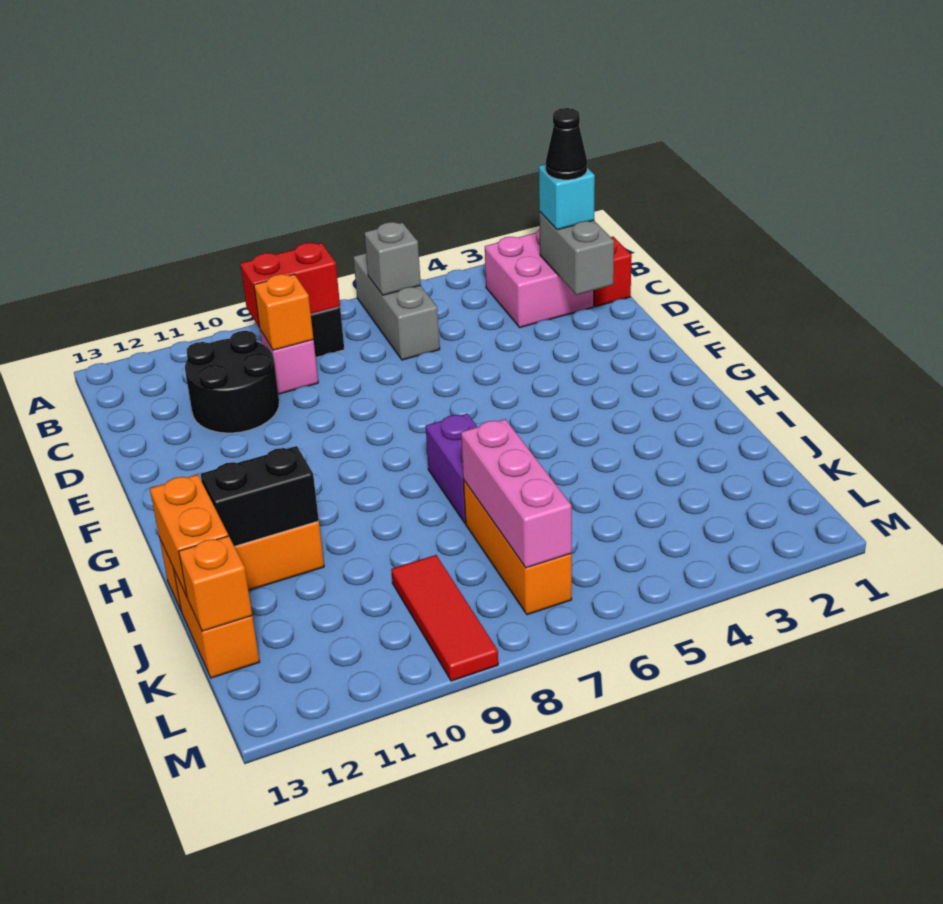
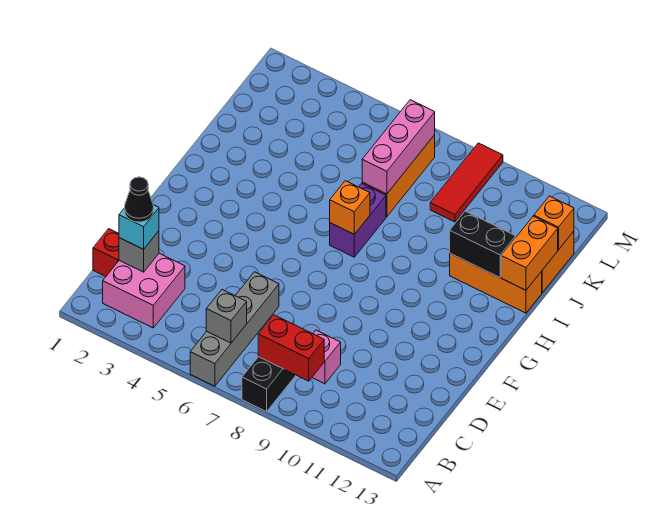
grey brick A6:C6 level 1 -> grey brick A6:D6 level 1
grey brick C2:D2 level 2 -> grey brick C2 level 2
orange brick C9 level 2 -> orange brick H7 level 2
black round brick C10:D11 level 1 -> none

